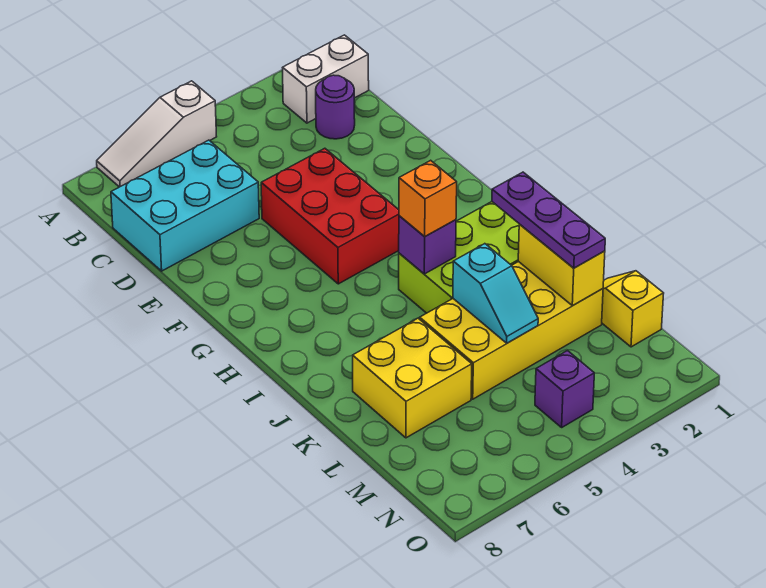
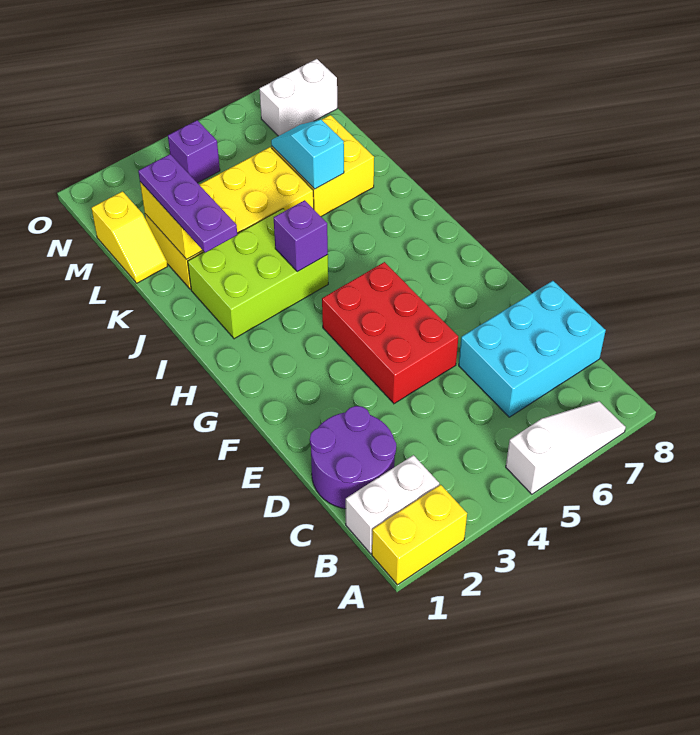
none -> yellow brick A1:A2 level 1
purple round brick C2 level 1 -> purple round brick C1:D2 level 1
orange brick I4 level 3 -> none
cyan slope K4:L4 level 2 top K -> cyan slope K6:L6 level 2 top K
none -> white brick N7:N8 level 1

